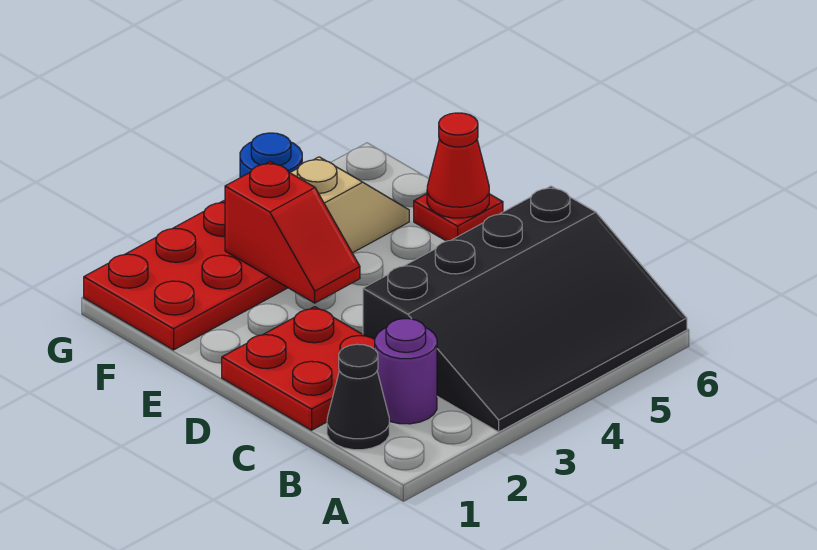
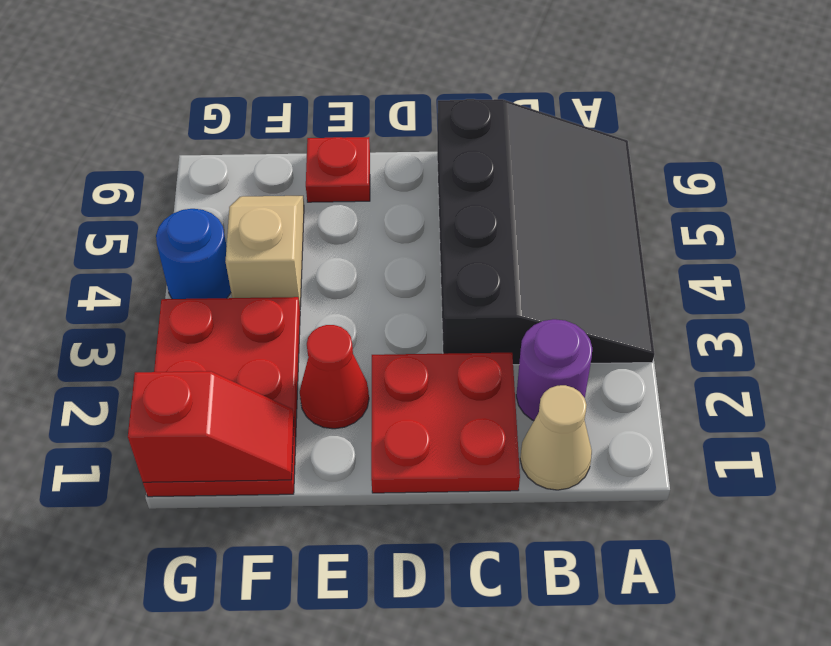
black cone B1 level 1 -> tan cone B1 level 1
red slope E3:F3 level 2 top F -> red slope F1:G1 level 2 top G
red cone E6 level 2 -> red cone E2 level 1

